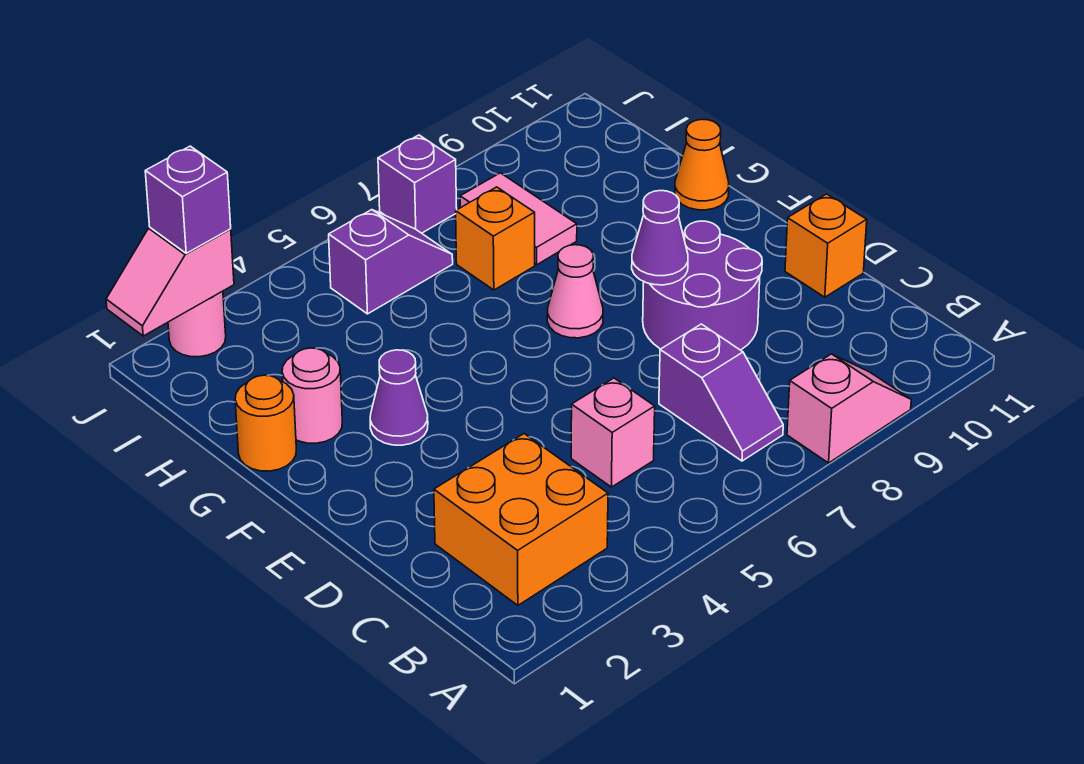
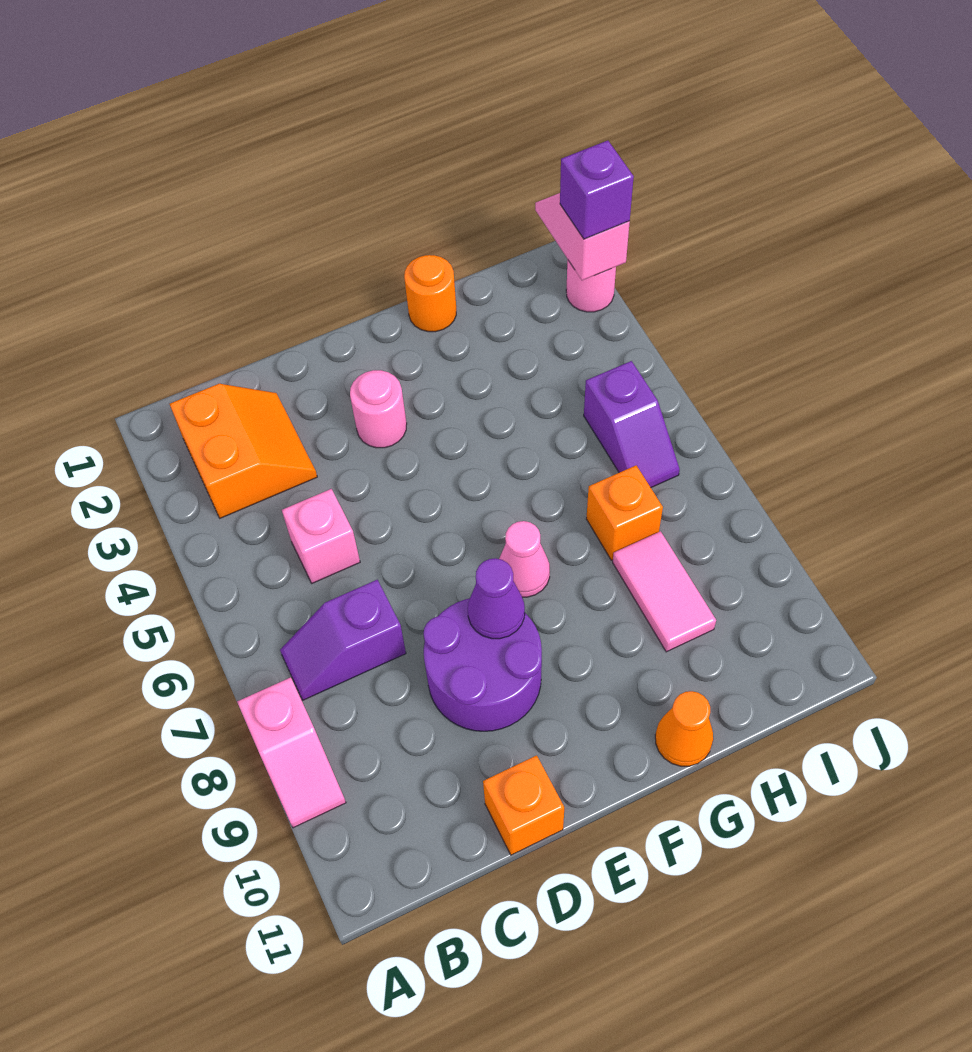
orange brick B2:C3 level 1 -> orange slope B2:C3 level 1 top B
purple cone F3 level 1 -> none
pink round brick G2 level 1 -> pink round brick E3 level 1
pink tile H8:I8 level 1 -> pink tile H8:H9 level 1
purple brick J7 level 1 -> none

